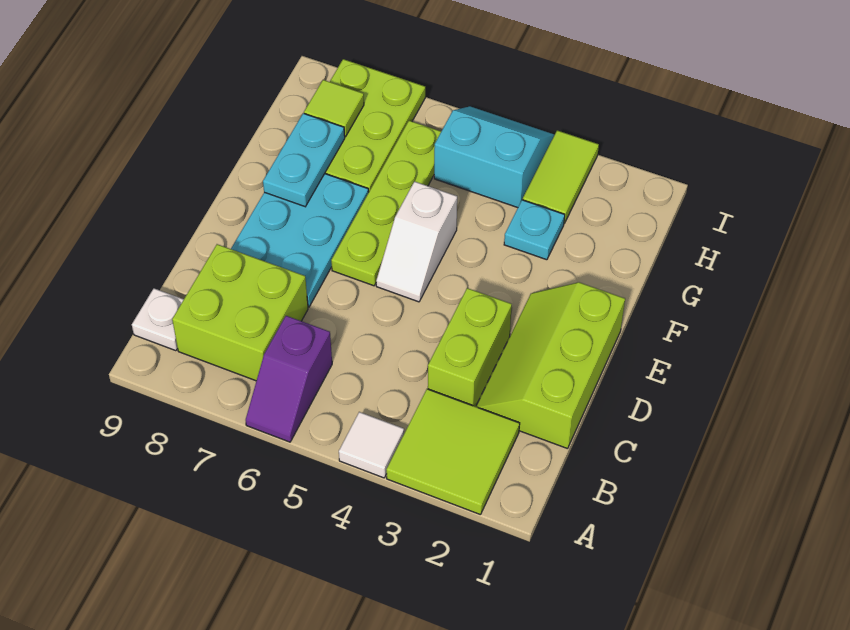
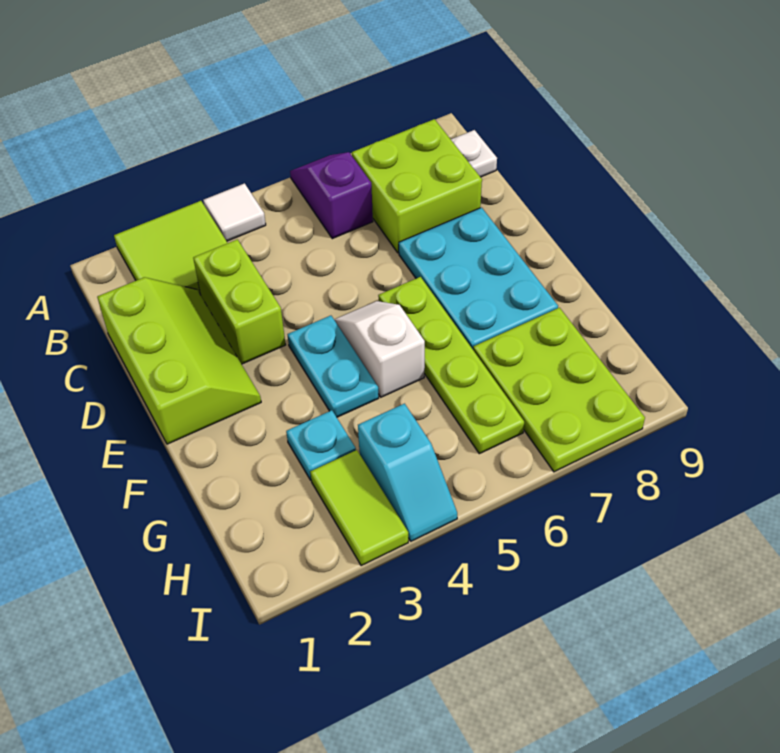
cyan plate F8:G8 level 2 -> cyan plate E4:F4 level 1
cyan slope H4:I5 level 1 top H -> cyan slope H4:I4 level 1 top H
lime tile H8 level 2 -> none

